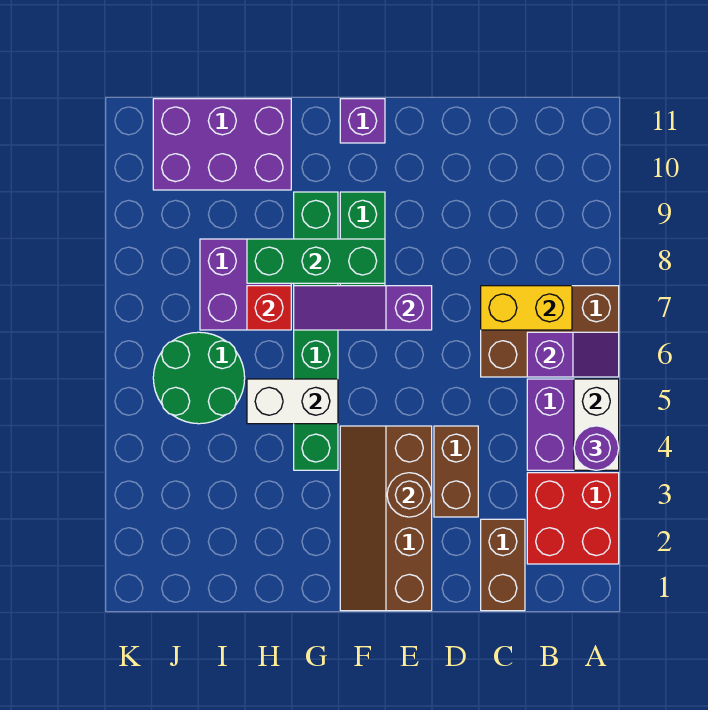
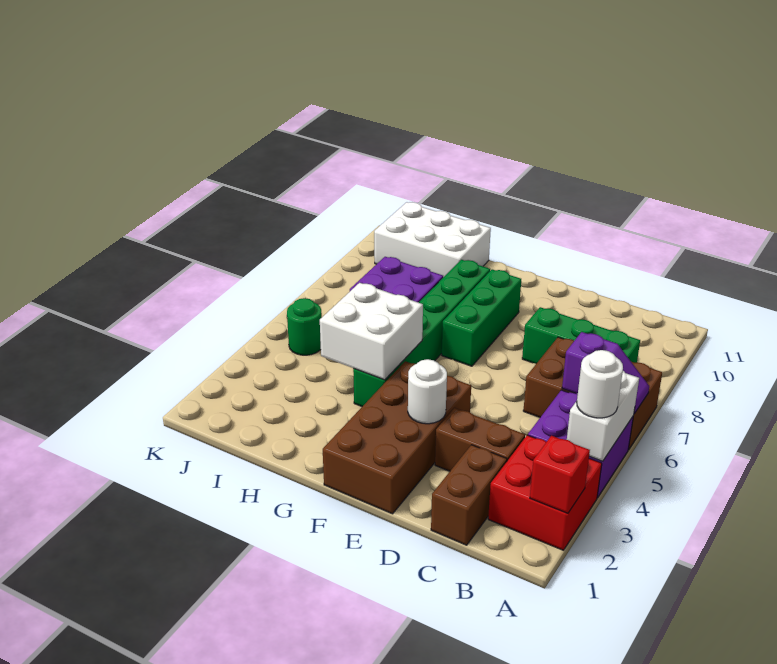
purple round brick A4 level 3 -> white round brick A4 level 3
yellow brick B7:C7 level 2 -> none
brown brick D3:D4 level 1 -> brown brick C3:D3 level 1
brown slope E1:F4 level 1 top E -> brown brick E1:F4 level 1
brown round brick E3 level 2 -> white round brick E3 level 2
purple slope E7:G7 level 2 top E -> none
green brick F8:H8 level 2 -> green brick B8:D8 level 1
purple brick F11 level 1 -> none
white brick G5:H5 level 2 -> white brick G4:H5 level 2
red brick H7 level 2 -> red brick A2 level 2
purple brick H10:J11 level 1 -> white brick H10:J11 level 1
green round brick I5:J6 level 1 -> green round brick J5 level 1

